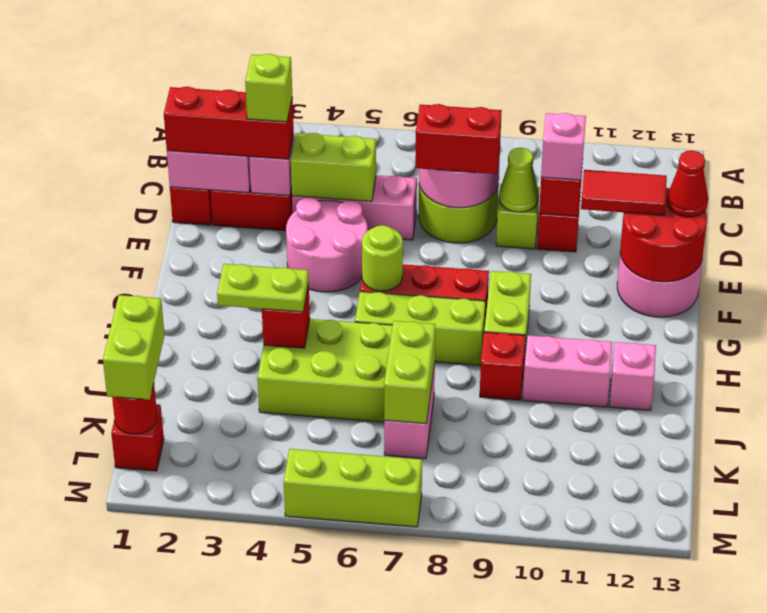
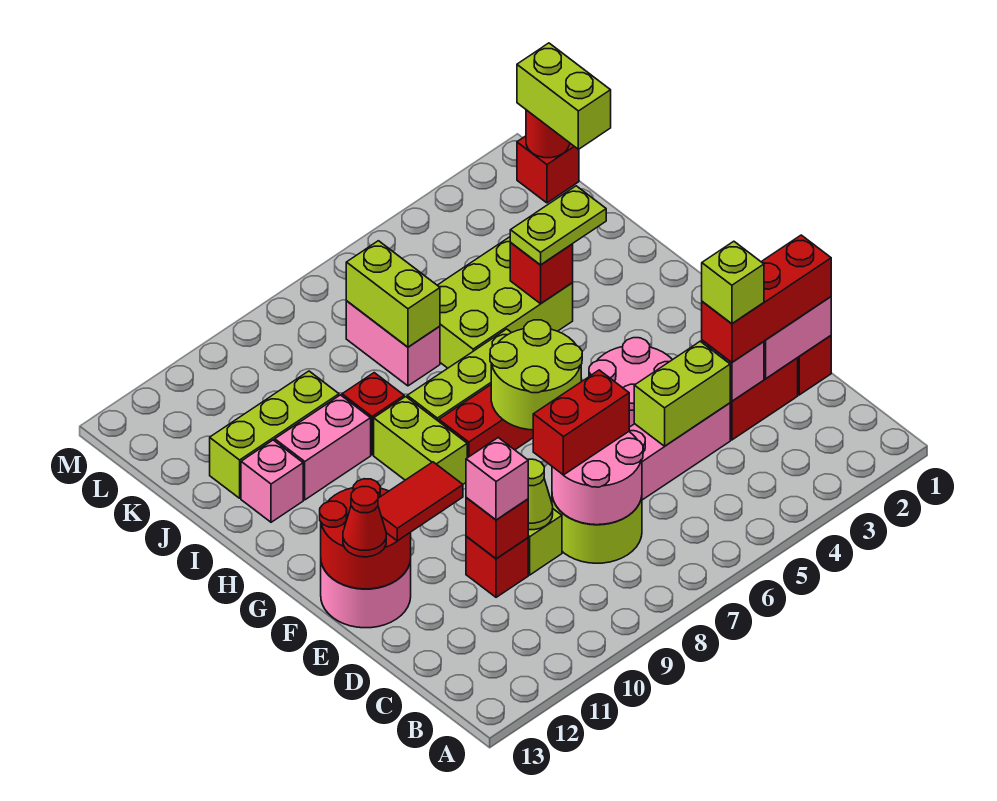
lime round brick G6 level 2 -> lime round brick F6:G7 level 2
lime brick M5:M7 level 1 -> lime brick J10:J12 level 1

